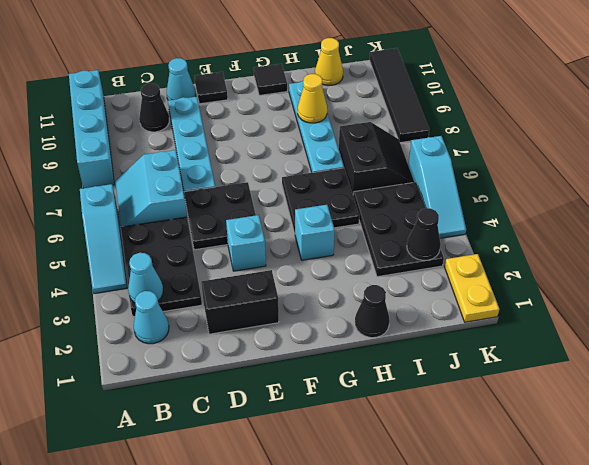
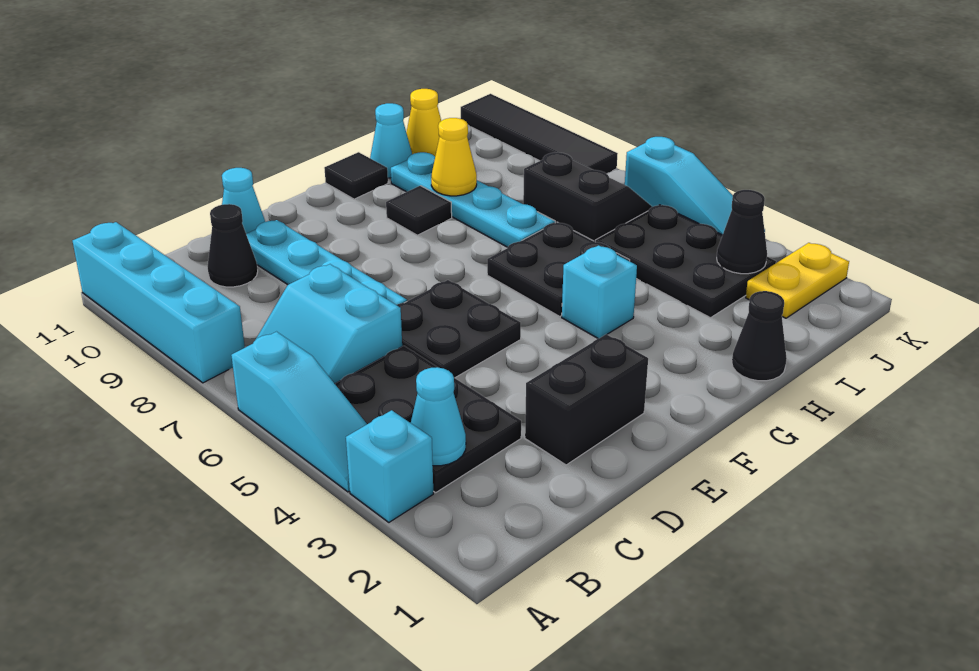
cyan cone B2 level 1 -> cyan cone H11 level 1
cyan brick E4 level 1 -> cyan brick A3 level 1
black tile E11 level 1 -> black tile G9 level 1
yellow plate K1:K2 level 1 -> yellow plate J2:K2 level 1

